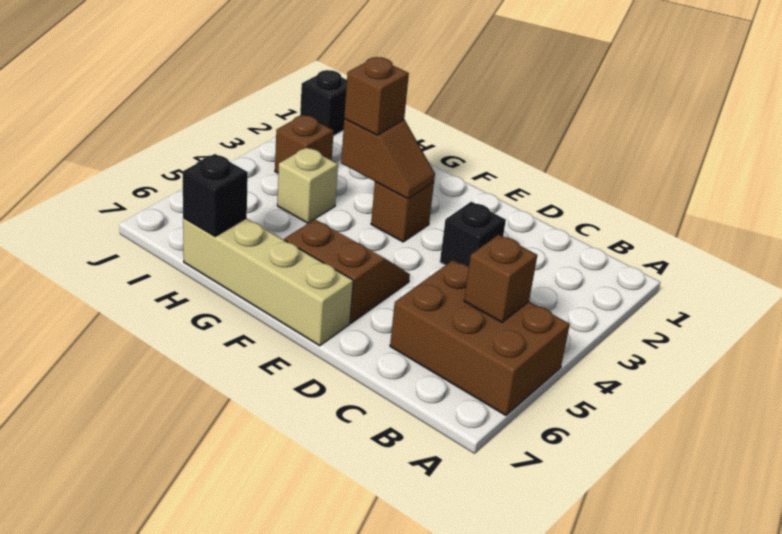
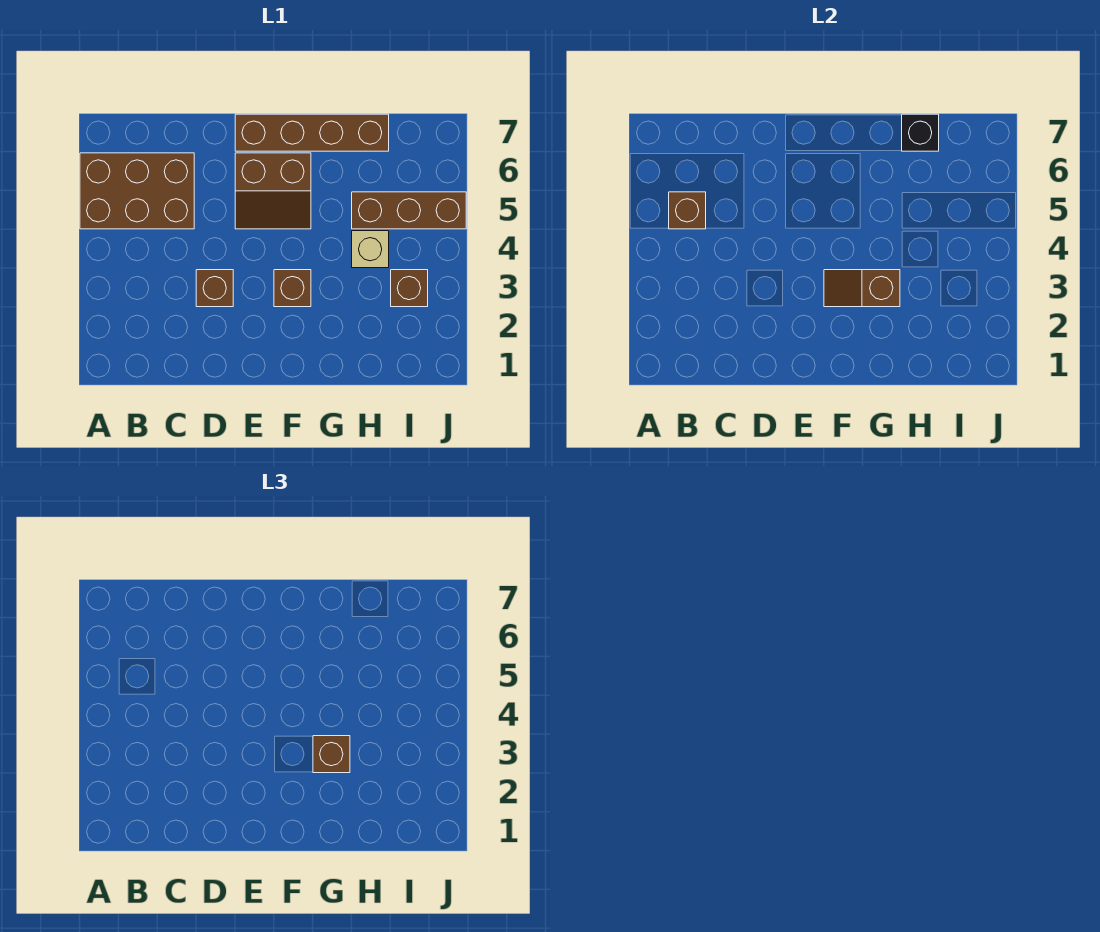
black brick D3 level 1 -> brown brick D3 level 1
tan brick E7:H7 level 1 -> brown brick E7:H7 level 1
none -> brown brick H5:J5 level 1
black brick J1 level 1 -> none

